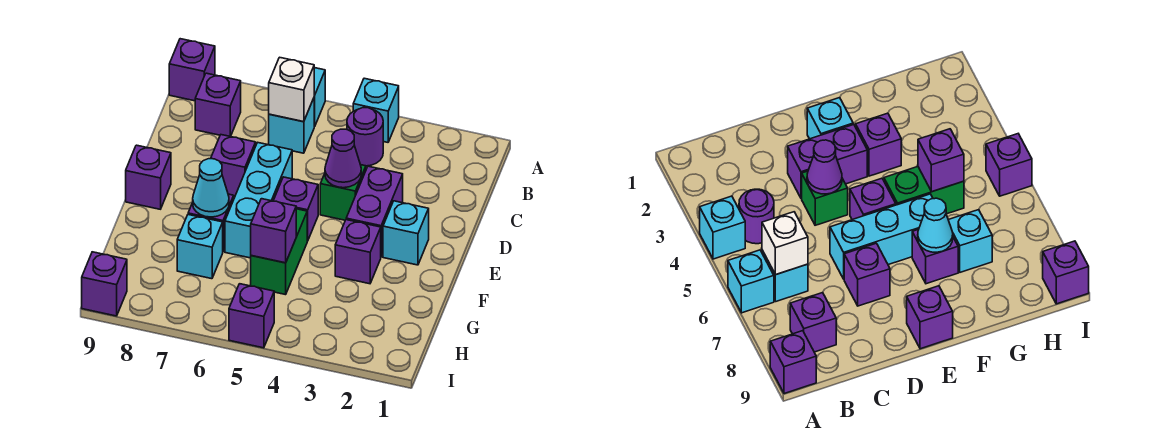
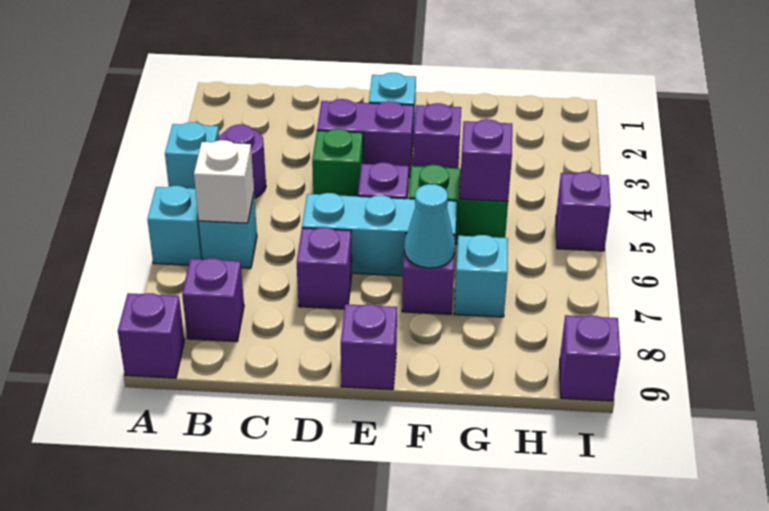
purple cone D4 level 2 -> none

